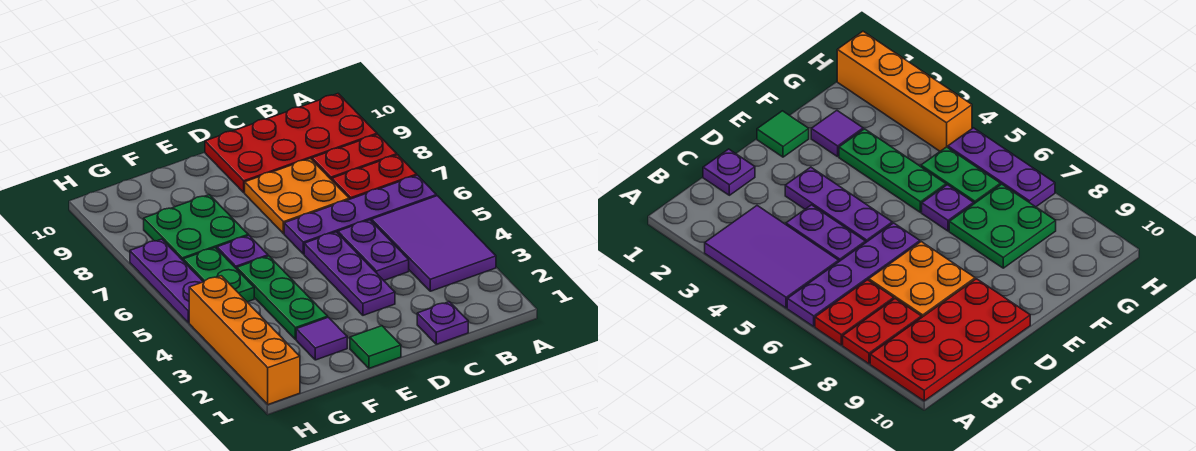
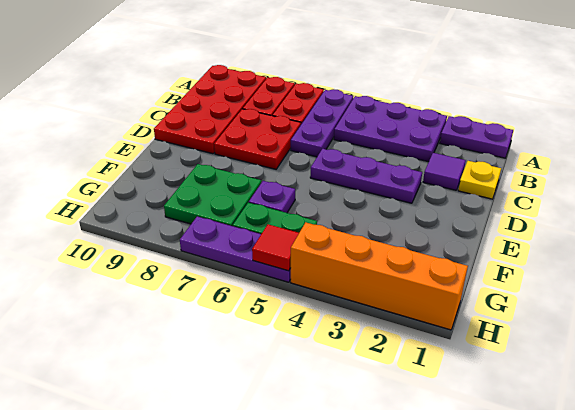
purple tile A3:B5 level 1 -> purple plate A3:B5 level 1
purple plate A6:D6 level 1 -> purple plate A6:C6 level 1
purple plate C1 level 1 -> yellow plate C1 level 1
purple plate C4:C5 level 1 -> purple plate A1:A2 level 1
orange plate C7:D8 level 1 -> red plate C7:D8 level 1
green tile E1 level 1 -> none
purple tile F2 level 1 -> purple tile C2 level 1
green plate F3:F5 level 1 -> none
none -> red tile H5 level 2

